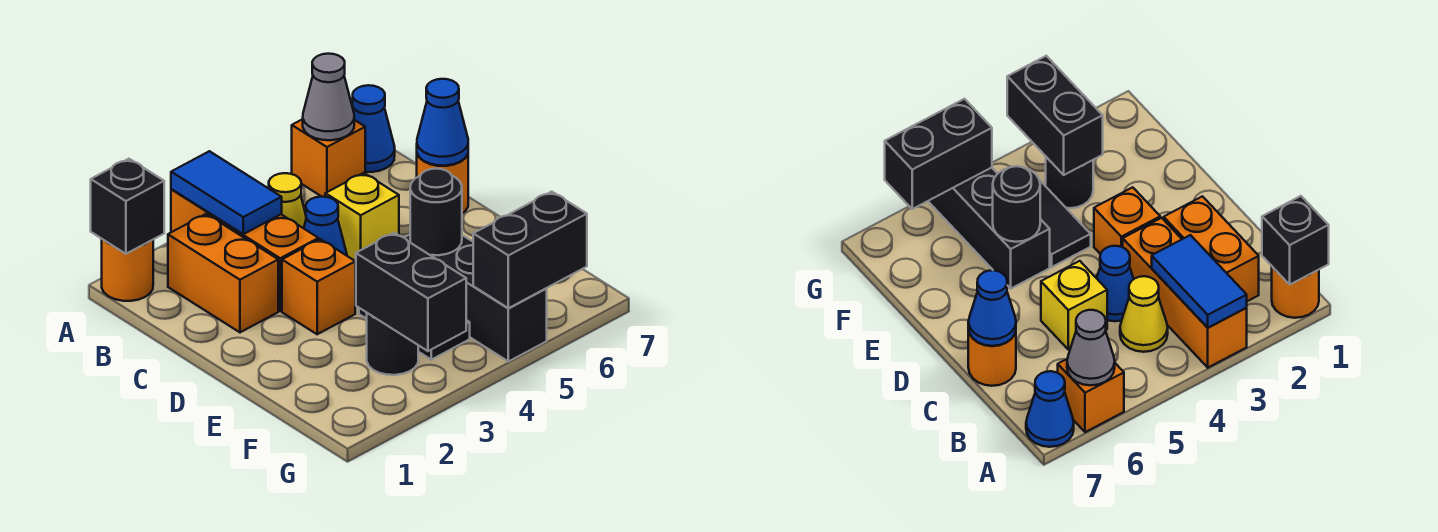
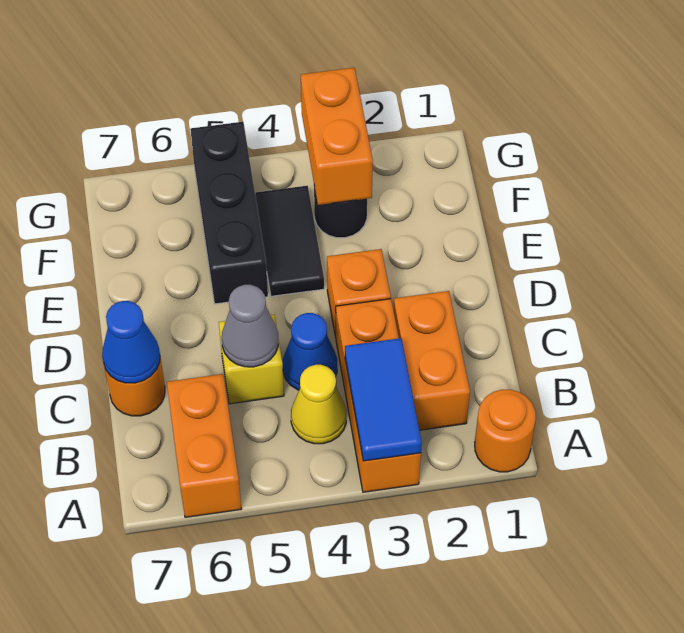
black brick A1 level 2 -> none
orange brick A6 level 1 -> orange brick A6:B6 level 1
grey cone A6 level 2 -> grey cone C5 level 2
blue cone A7 level 1 -> none
black round brick E5 level 2 -> none
black brick F3:G3 level 2 -> orange brick F3:G3 level 2
black brick G5:G6 level 2 -> none

